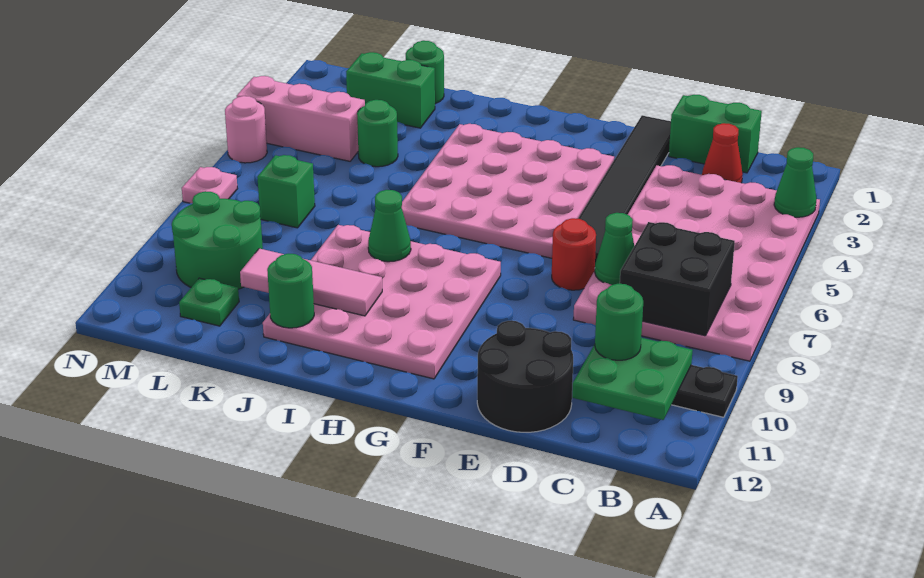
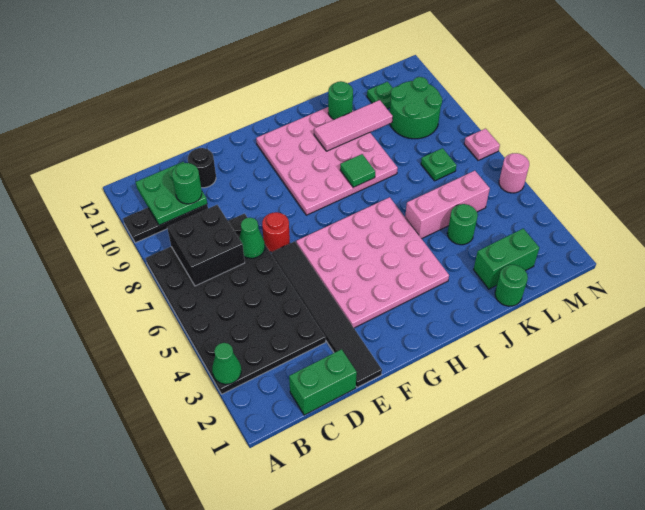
pink plate A3:D8 level 1 -> black plate A3:D8 level 1
red cone C2 level 1 -> none
black round brick D11:E12 level 1 -> black round brick D11 level 1
green cone I8 level 2 -> green tile I8 level 2
pink brick L4:N4 level 1 -> pink brick J5:L5 level 1
green brick L7 level 1 -> green plate L7 level 1

